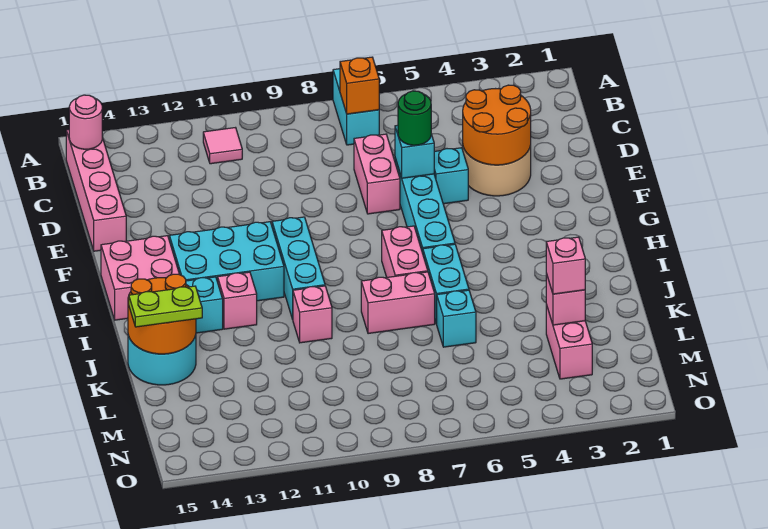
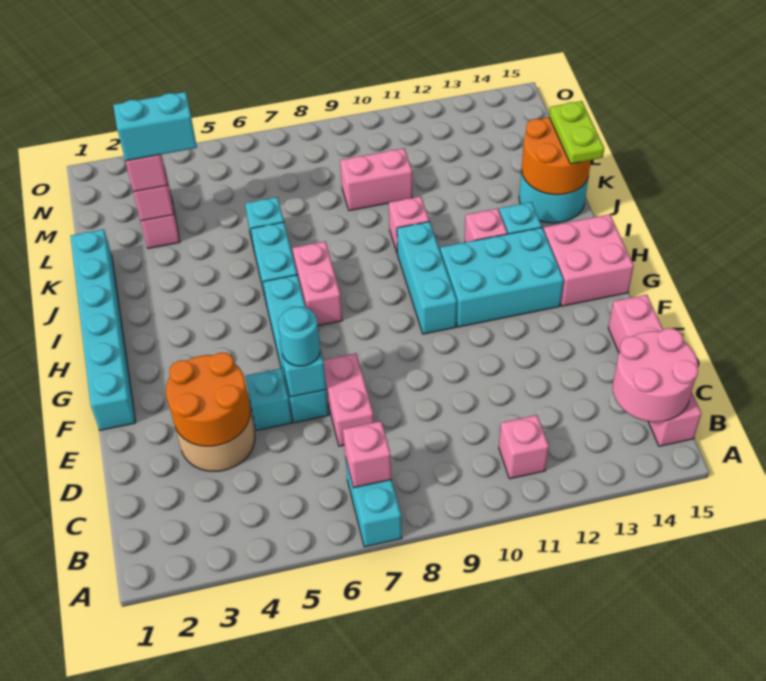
orange brick B7 level 2 -> pink brick B7 level 2
pink tile B11 level 1 -> pink brick B11 level 1
pink round brick B15 level 2 -> pink round brick B14:C15 level 2
green round brick E6 level 3 -> cyan round brick E6 level 3
none -> cyan brick F1:K1 level 1
pink brick J7:J8 level 1 -> pink brick L9:L10 level 1
lime plate K14:K15 level 3 -> lime plate J15:K15 level 3
none -> cyan brick L3:L4 level 4

